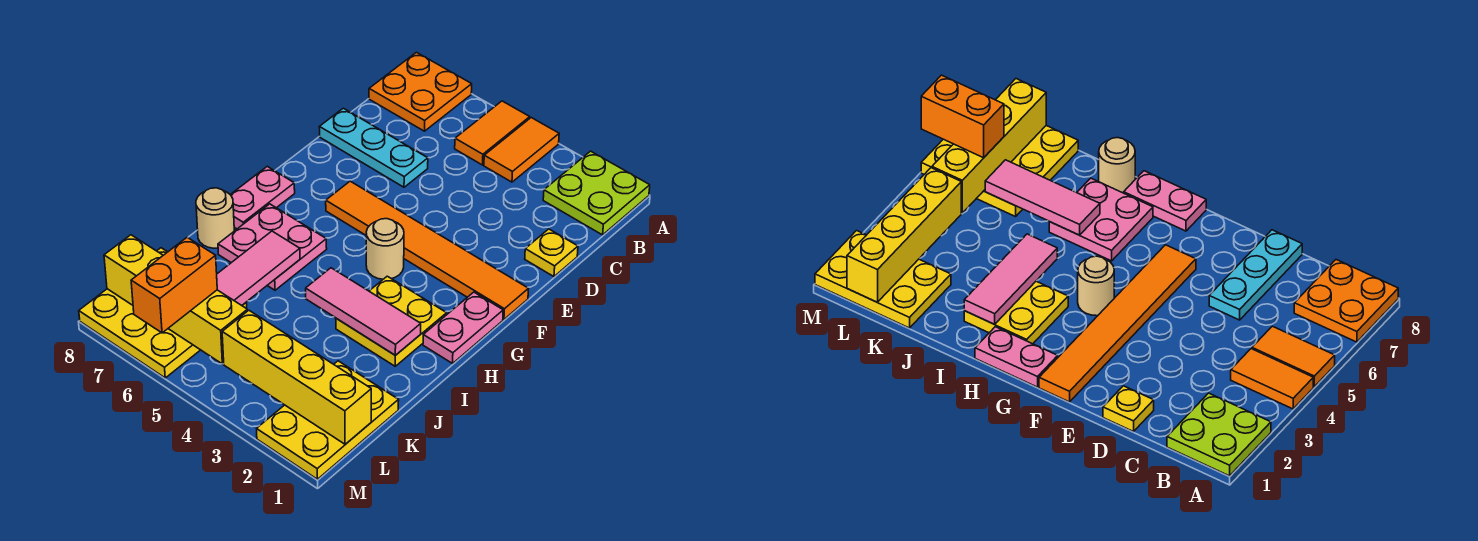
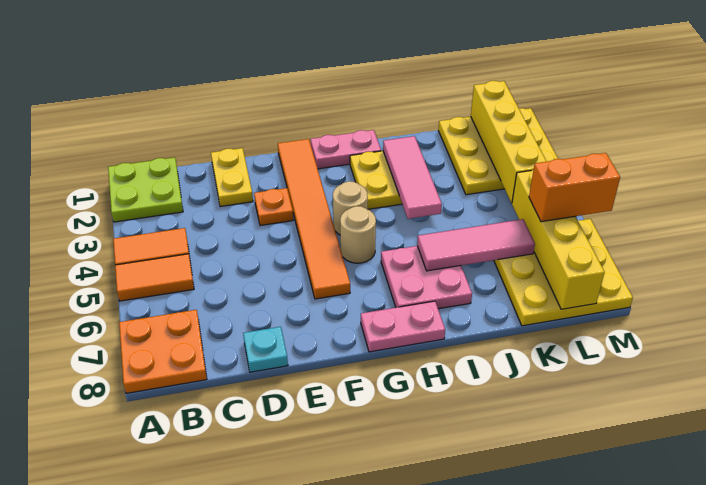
yellow plate D1 level 1 -> yellow plate D1:D2 level 1
cyan plate D6:D8 level 1 -> cyan plate D8 level 1
none -> orange plate E3 level 1
tan round brick I8 level 1 -> tan round brick G5 level 1
yellow plate K1:M2 level 1 -> yellow plate K1:M3 level 1

